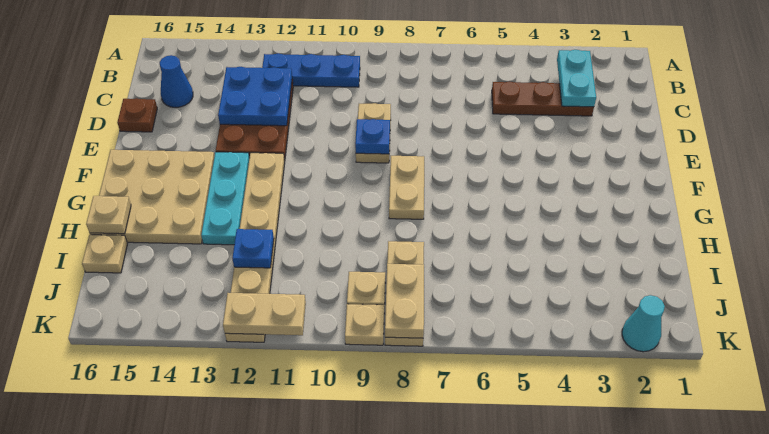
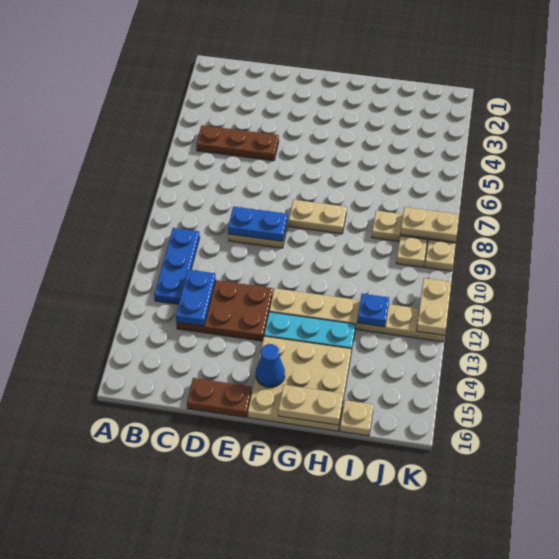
cyan plate B3:C3 level 2 -> none
brown plate C3:C5 level 1 -> brown plate B5:D5 level 1
blue plate C12:D13 level 2 -> blue plate C12:C13 level 2
blue cone C15 level 1 -> blue cone F15 level 2
brown plate D16 level 1 -> brown plate D16:E16 level 1
blue plate E9 level 2 -> blue plate D9:E9 level 2
tan plate H16 level 2 -> tan plate G16:H16 level 2
cyan cone K2 level 1 -> none

